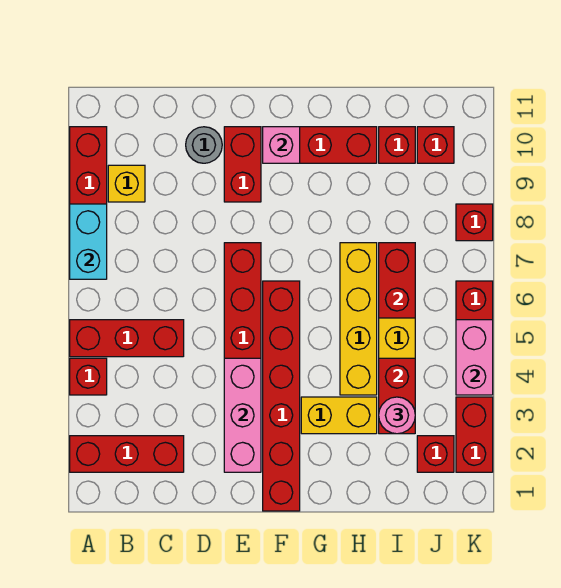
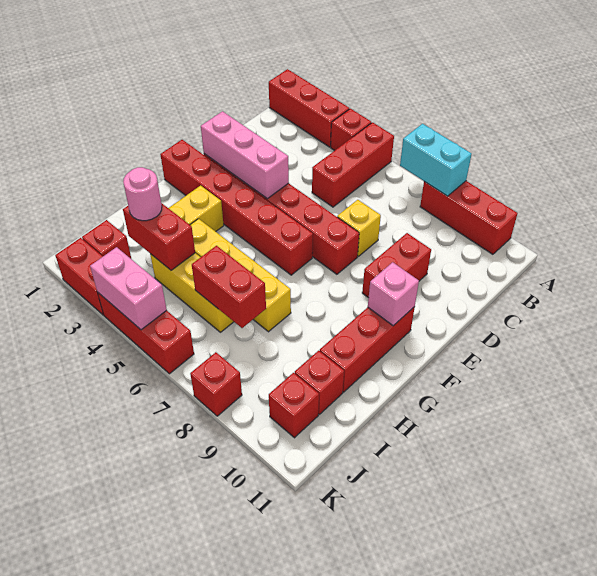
red brick A2:C2 level 1 -> red brick A1:A3 level 1
yellow brick B9 level 1 -> yellow brick D7 level 1
grey round brick D10 level 1 -> none
red brick E9:E10 level 1 -> red brick D9:E9 level 1

